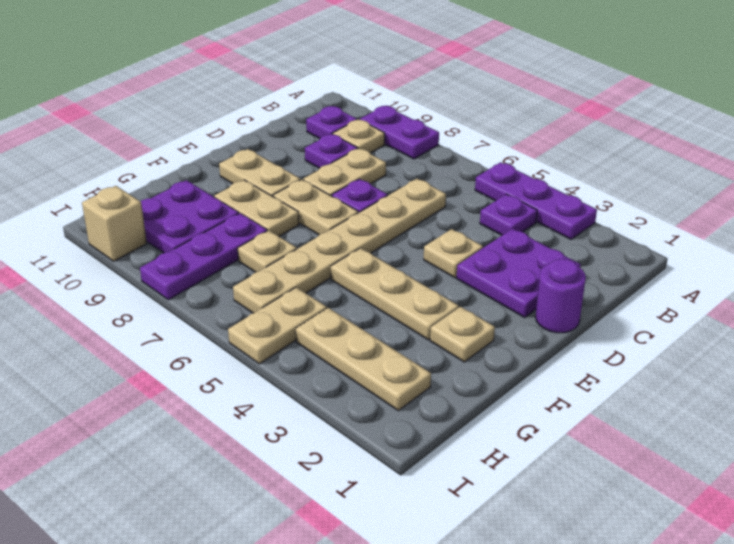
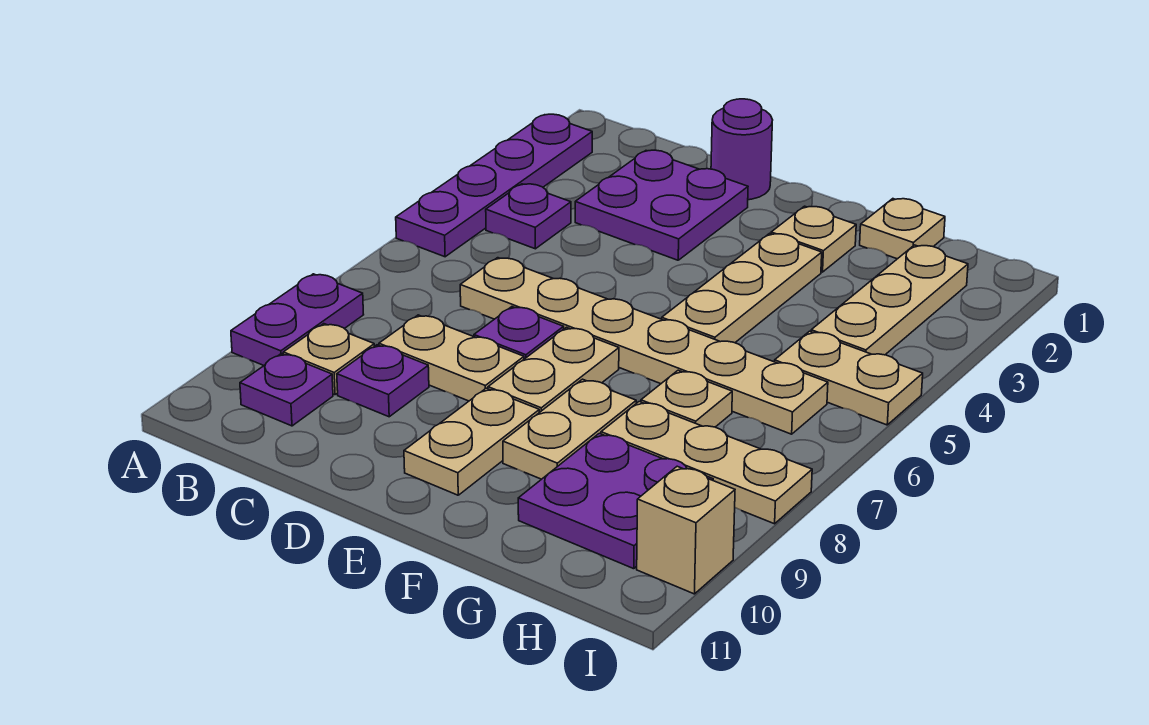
purple plate A3:A5 level 1 -> purple plate A2:A5 level 1
tan plate D4 level 1 -> tan plate G1 level 1
purple plate G8:I8 level 1 -> tan plate G8:I8 level 1

